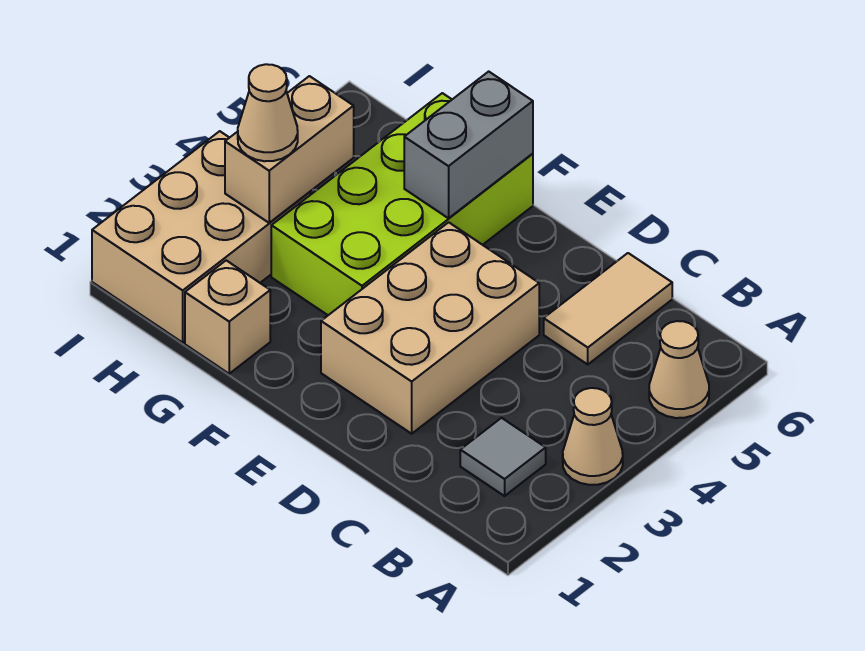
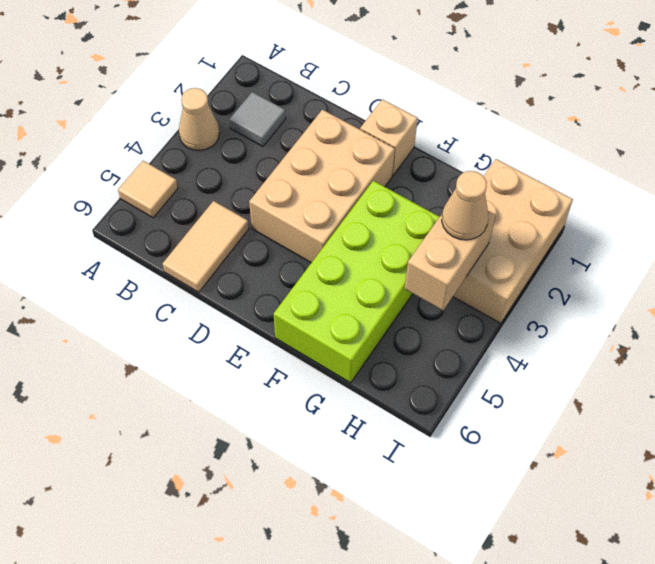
tan cone A5 level 1 -> tan tile A5 level 1
grey brick F5:F6 level 2 -> none
tan brick G1 level 1 -> tan brick E1 level 1

